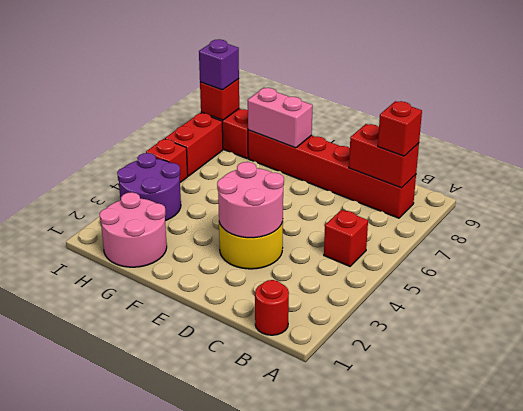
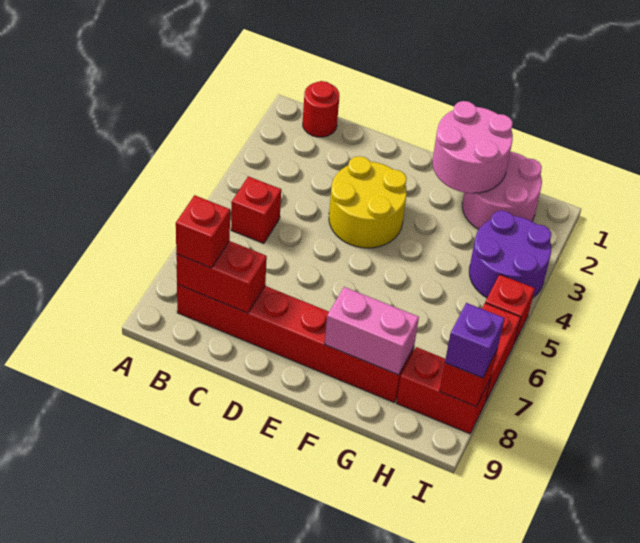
pink round brick D3:E4 level 2 -> pink round brick F1:G2 level 2

